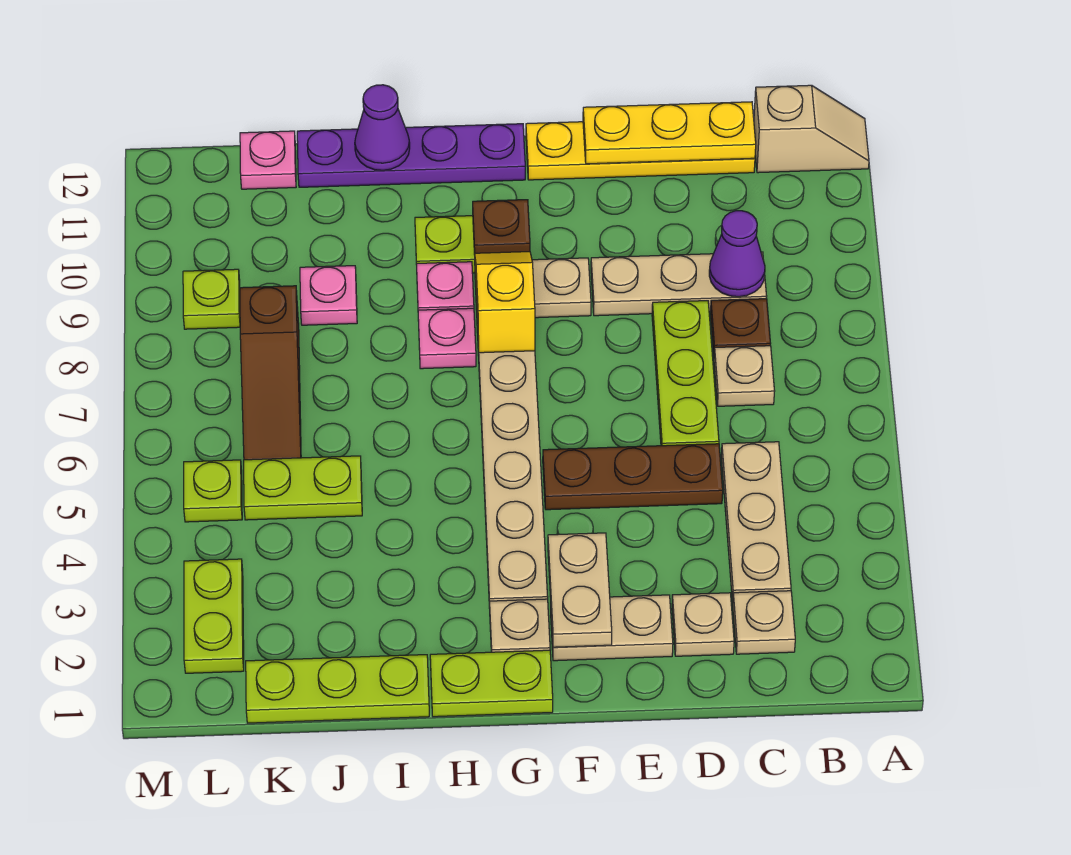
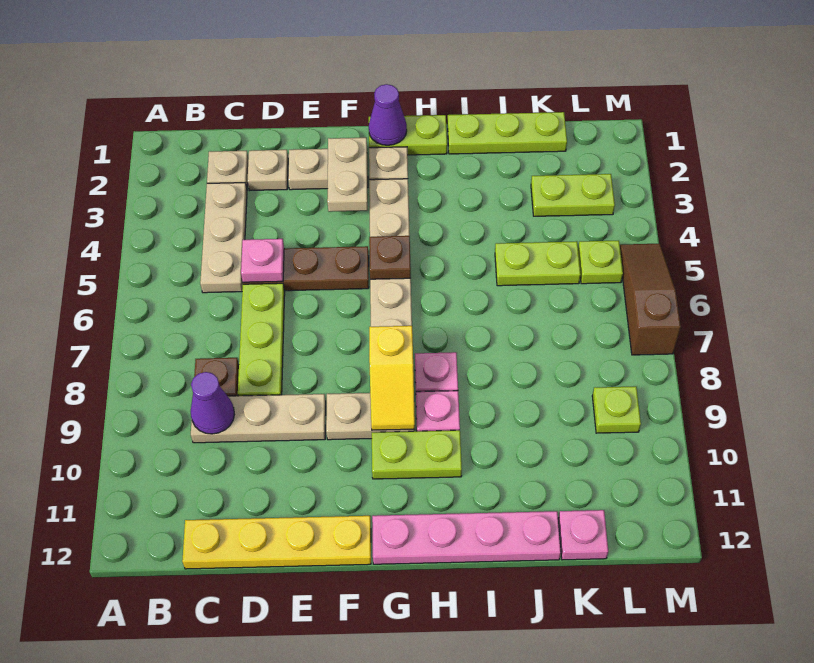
tan slope A12:B12 level 1 top B -> none
tan plate C7 level 1 -> none
yellow plate C12:E12 level 2 -> none
brown plate G10 level 2 -> brown plate G5 level 2
purple plate G12:J12 level 1 -> pink plate G12:J12 level 1
purple cone I12 level 2 -> purple cone G1 level 2
pink plate J9 level 1 -> pink plate D5 level 2
brown slope K6:K8 level 1 top 8 -> brown slope M5:M7 level 1 top 7
lime plate L2:L3 level 1 -> lime plate K3:L3 level 1

